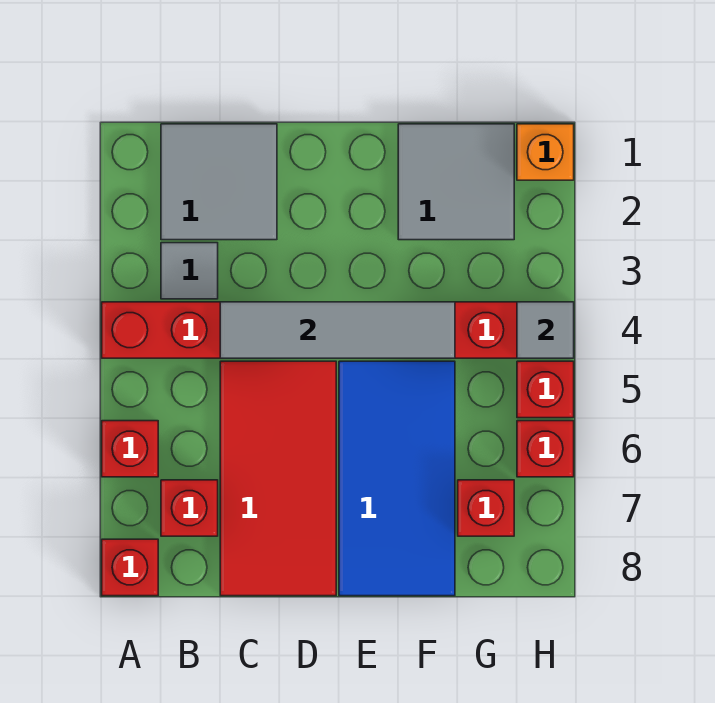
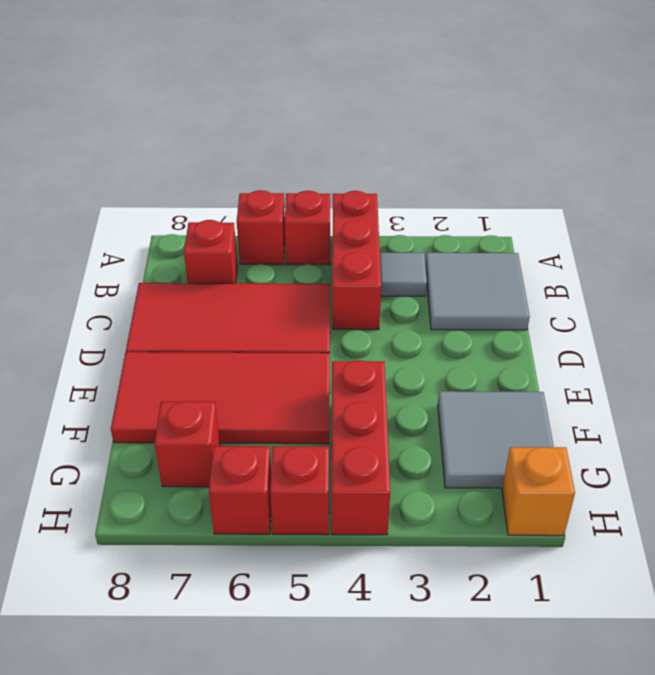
red brick A8 level 1 -> red brick A5 level 1
grey tile C4:F4 level 2 -> none
blue tile E5:F8 level 1 -> red tile E5:F8 level 1
grey tile H4 level 2 -> none

